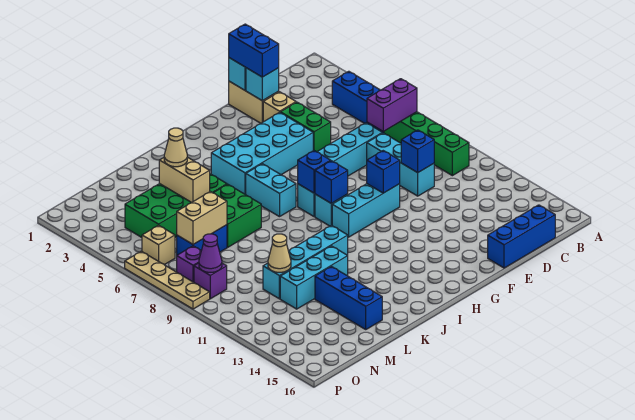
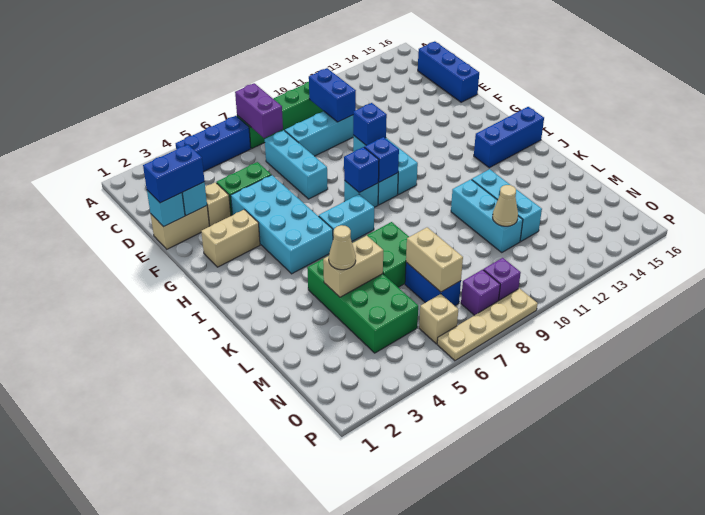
blue brick D10 level 2 -> blue brick C10:D10 level 2
none -> tan brick G2:G3 level 1
cyan brick J11:M11 level 1 -> cyan brick K11:M11 level 1
blue brick L13:L15 level 1 -> blue brick I14:I16 level 1
purple cone O9 level 2 -> none

